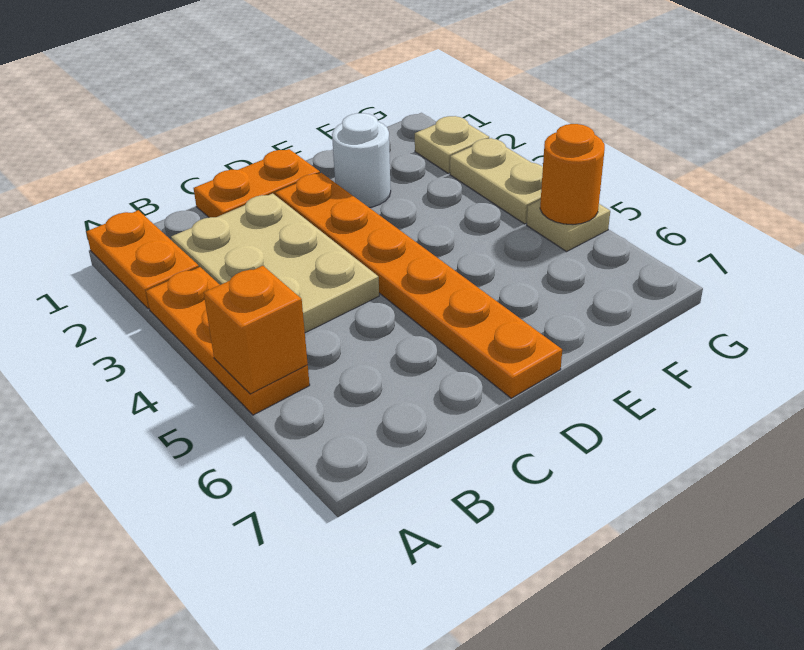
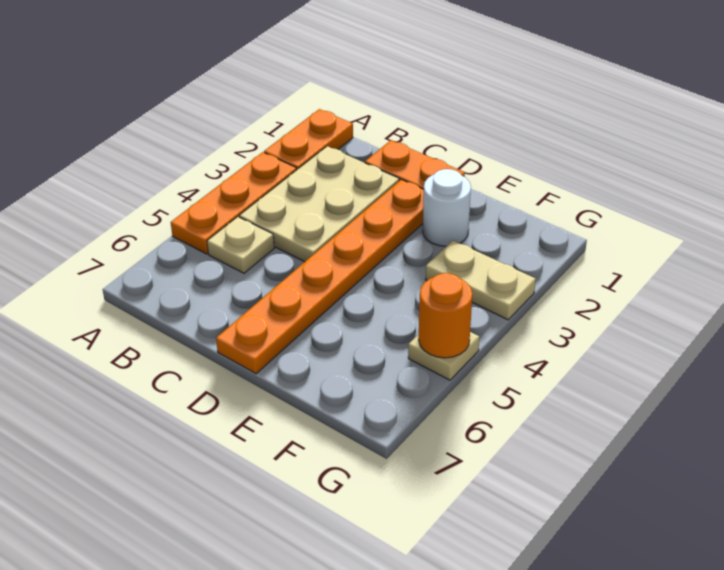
orange brick A5 level 2 -> none
tan plate G2 level 1 -> tan plate B5 level 1
tan plate G3:G4 level 1 -> tan plate F3:G3 level 1

